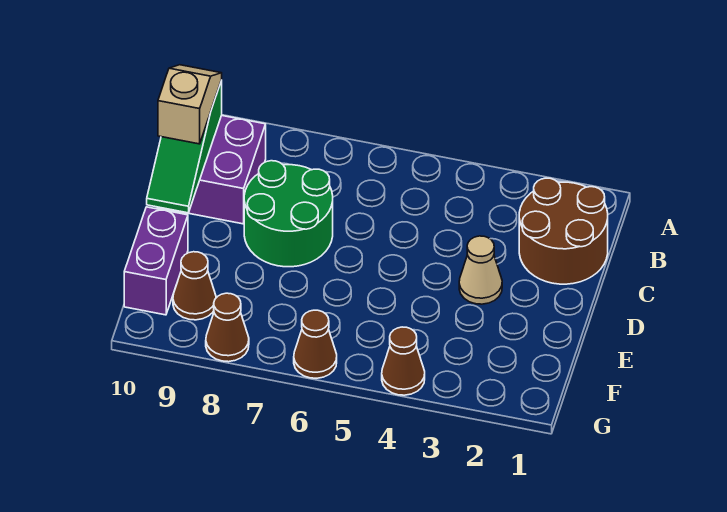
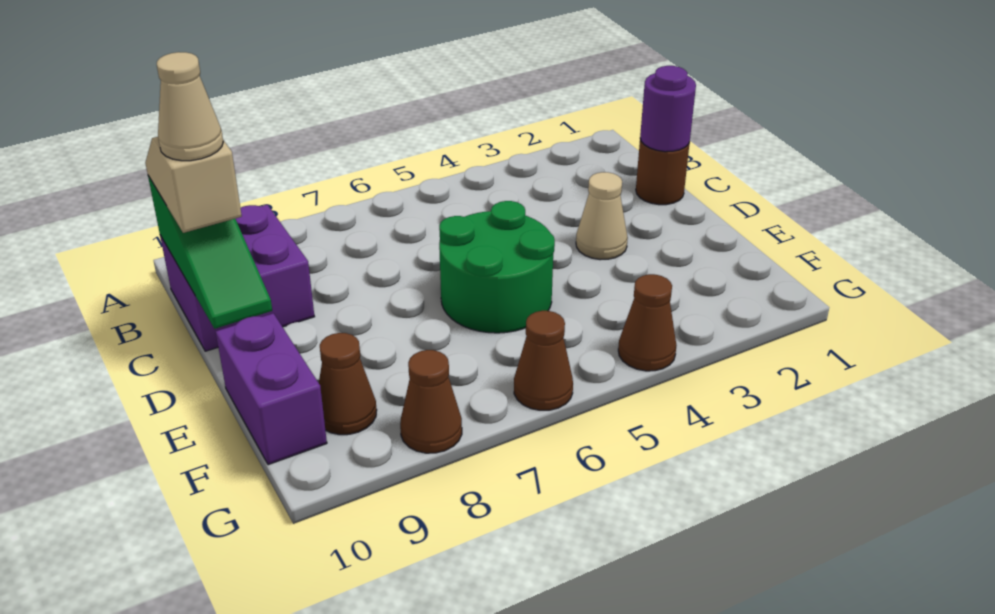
brown round brick B1:C2 level 1 -> brown round brick C1 level 1
none -> purple round brick C1 level 2
green round brick C7:D8 level 1 -> green round brick D5:E6 level 1
none -> tan cone C10 level 4

